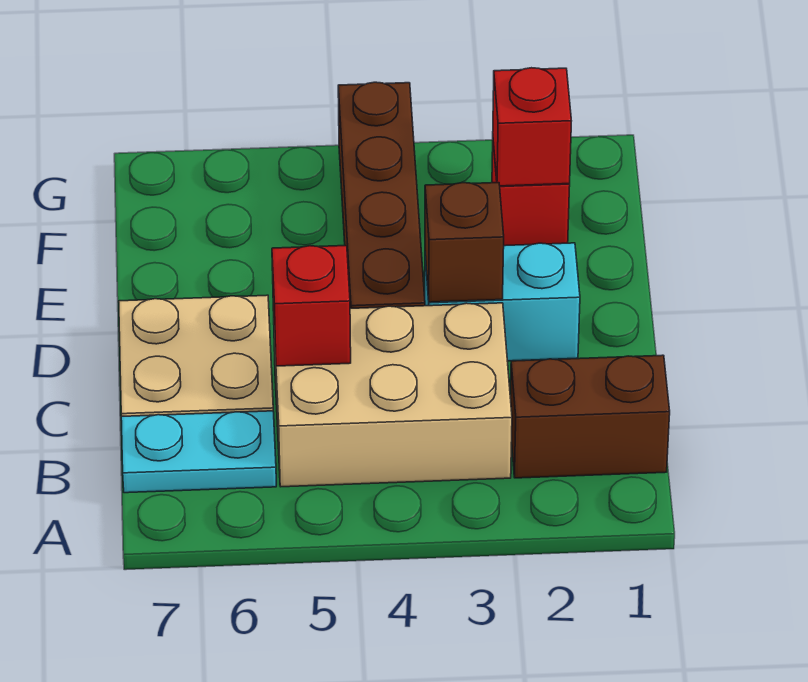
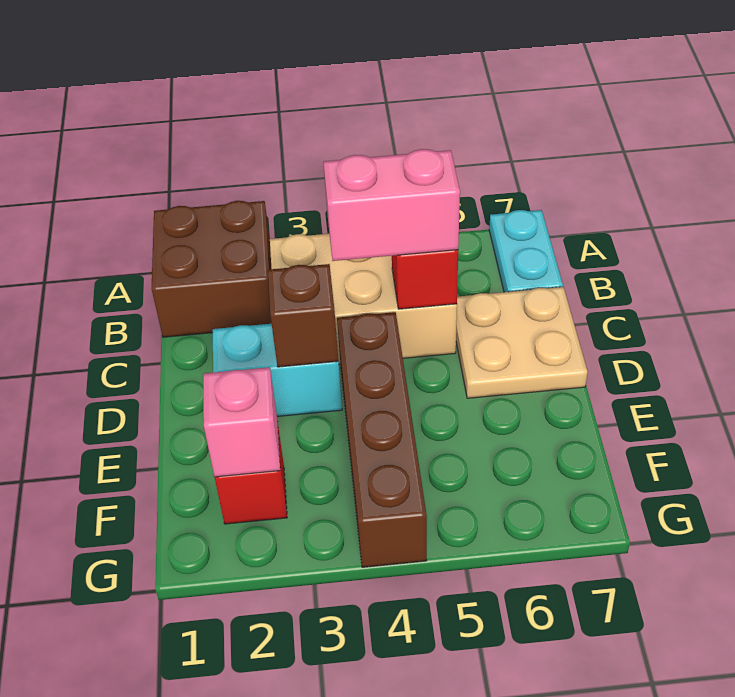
brown brick B1:B2 level 1 -> brown brick A1:B2 level 1
cyan plate B6:B7 level 1 -> cyan plate A7:B7 level 1
none -> pink brick C4:C5 level 3
red brick F2 level 2 -> pink brick F2 level 2

